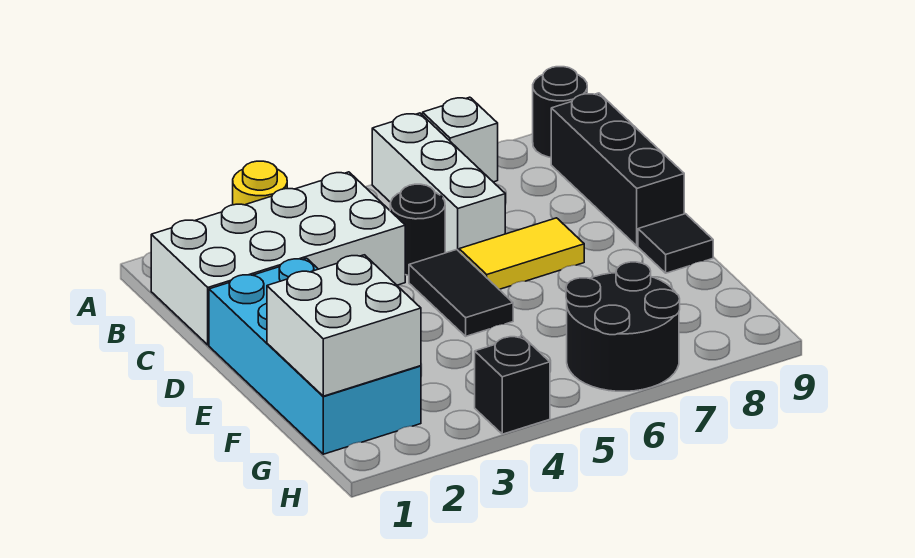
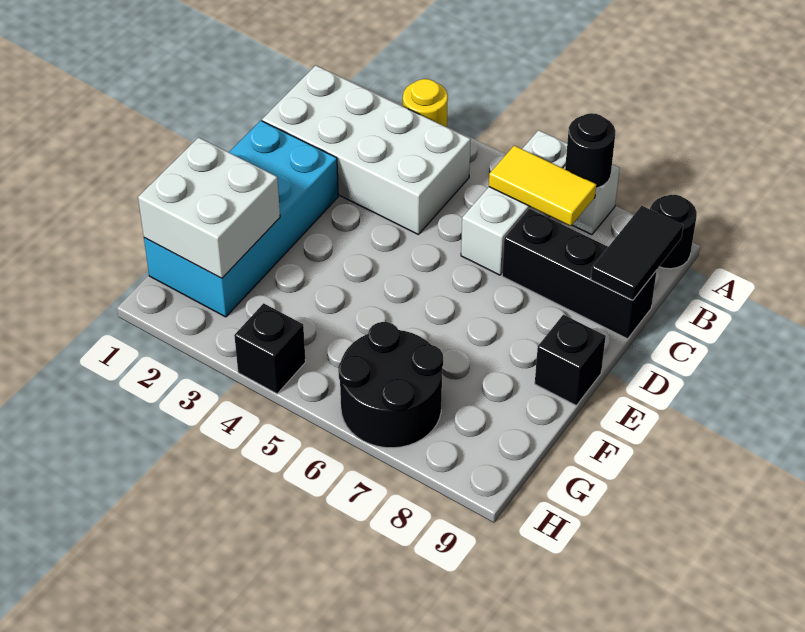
black brick B9:D9 level 1 -> black brick C7:C9 level 1
black round brick C5 level 1 -> black round brick A7 level 2
black tile D5:E5 level 1 -> black tile B9:C9 level 2
yellow tile D6:D7 level 1 -> yellow tile B6:B7 level 2
black tile E9 level 1 -> black brick E9 level 1

